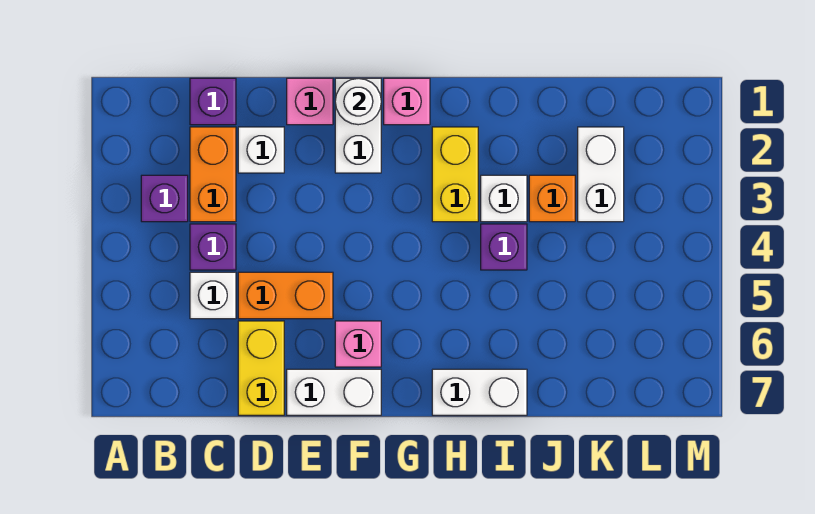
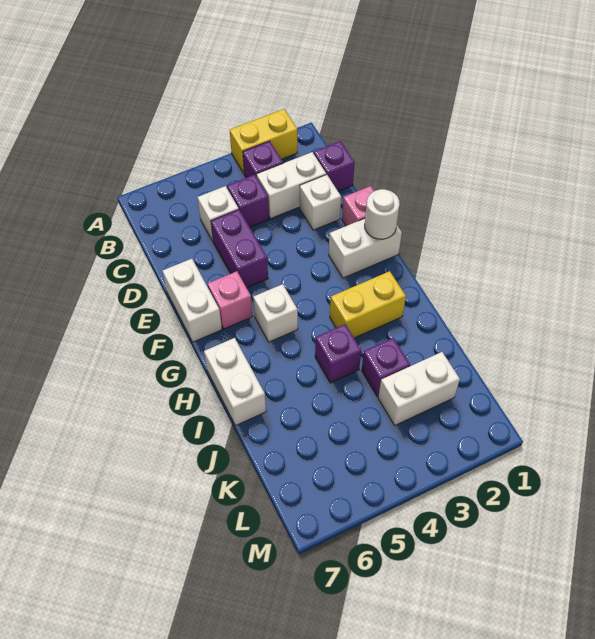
orange brick C2:C3 level 1 -> white brick C2:C3 level 1
orange brick D5:E5 level 1 -> purple brick D5:E5 level 1
yellow brick D6:D7 level 1 -> yellow brick A2:A3 level 1
pink brick G1 level 1 -> none
white brick I3 level 1 -> white brick G5 level 1
orange brick J3 level 1 -> purple brick J3 level 1

